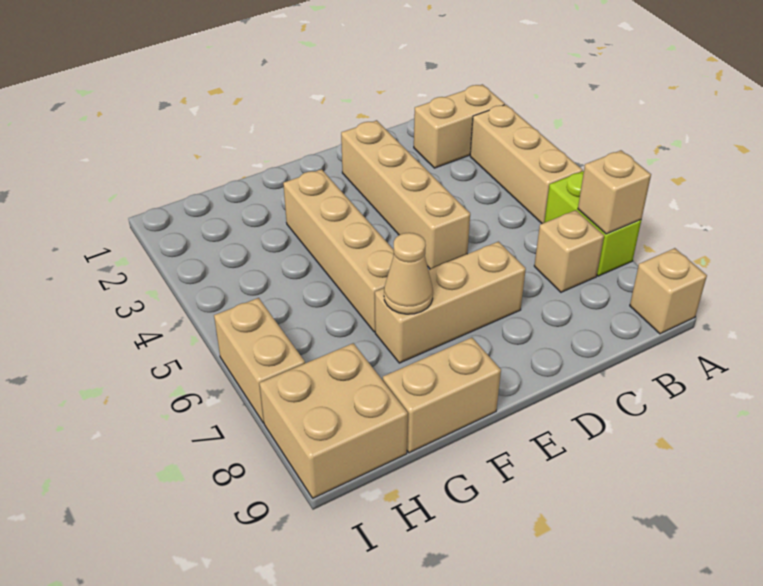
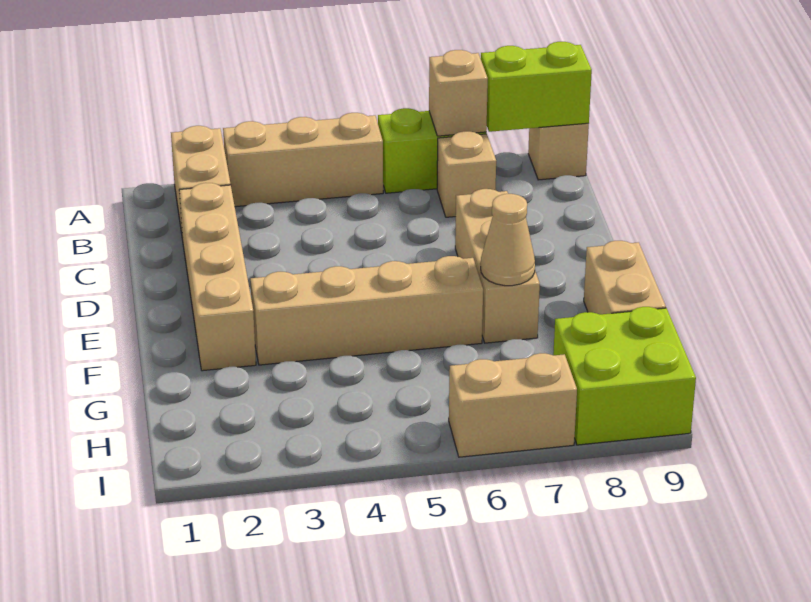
none -> lime brick A8:A9 level 2
tan brick D2:D5 level 1 -> tan brick C2:F2 level 1
tan brick H8:I9 level 1 -> lime brick H8:I9 level 1

